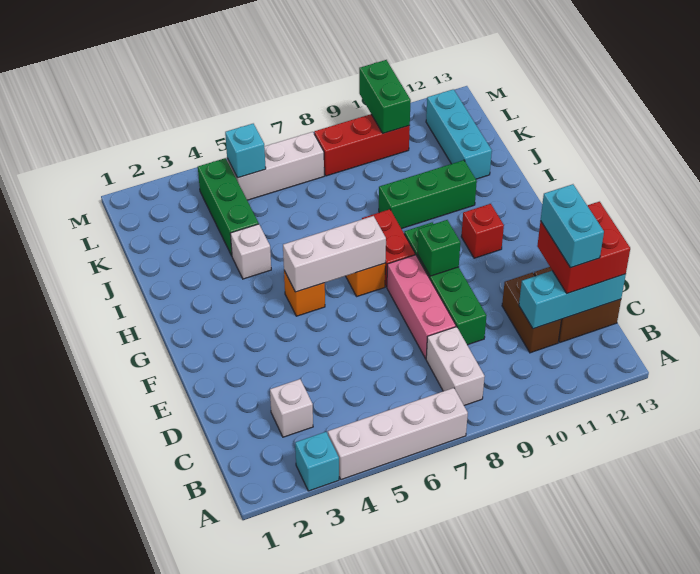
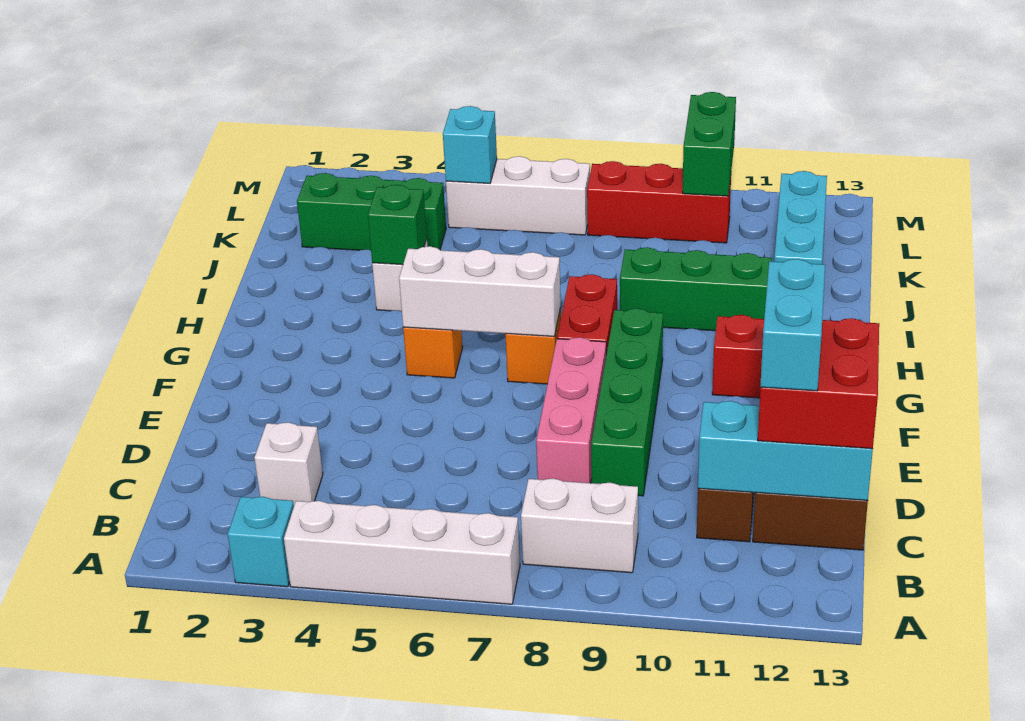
white brick B8:C8 level 1 -> white brick B8:B9 level 1
green brick F9 level 2 -> green brick I4 level 2
green brick J4:L4 level 1 -> green brick K2:K4 level 1

